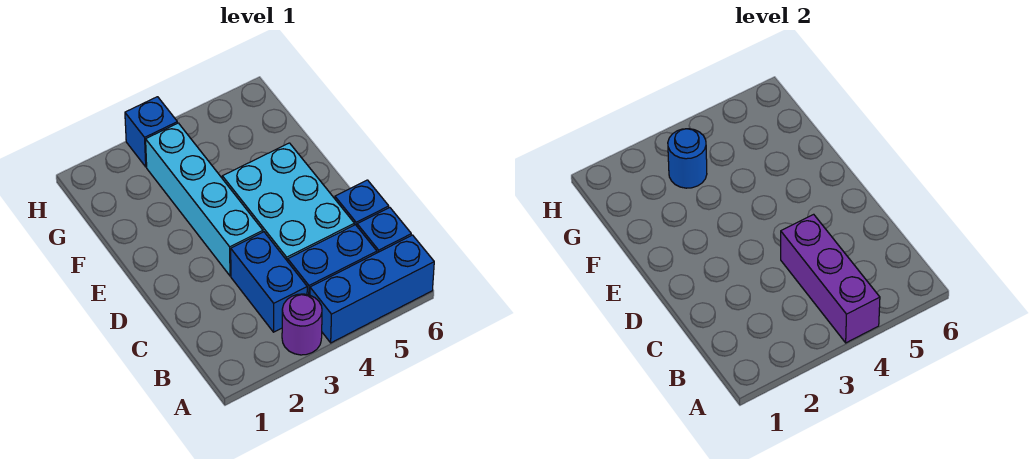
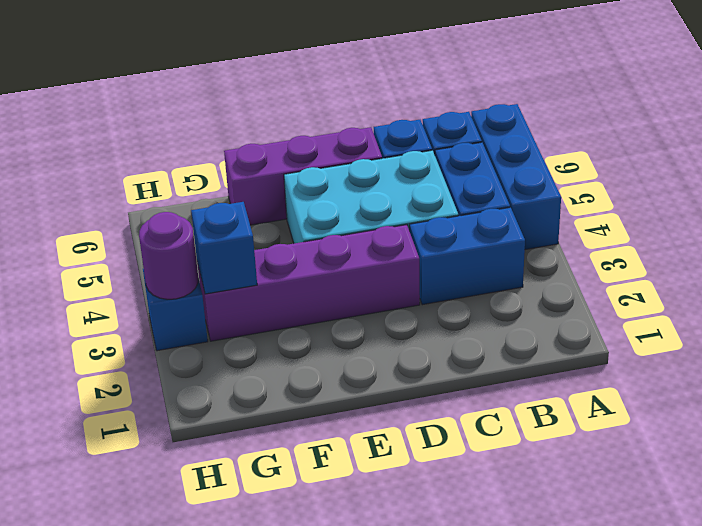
purple round brick A3 level 1 -> purple round brick H3 level 2
purple brick A4:C4 level 2 -> purple brick D6:F6 level 1
cyan brick D3:G3 level 1 -> purple brick D3:G3 level 1
blue round brick G3 level 2 -> blue brick G3 level 2

